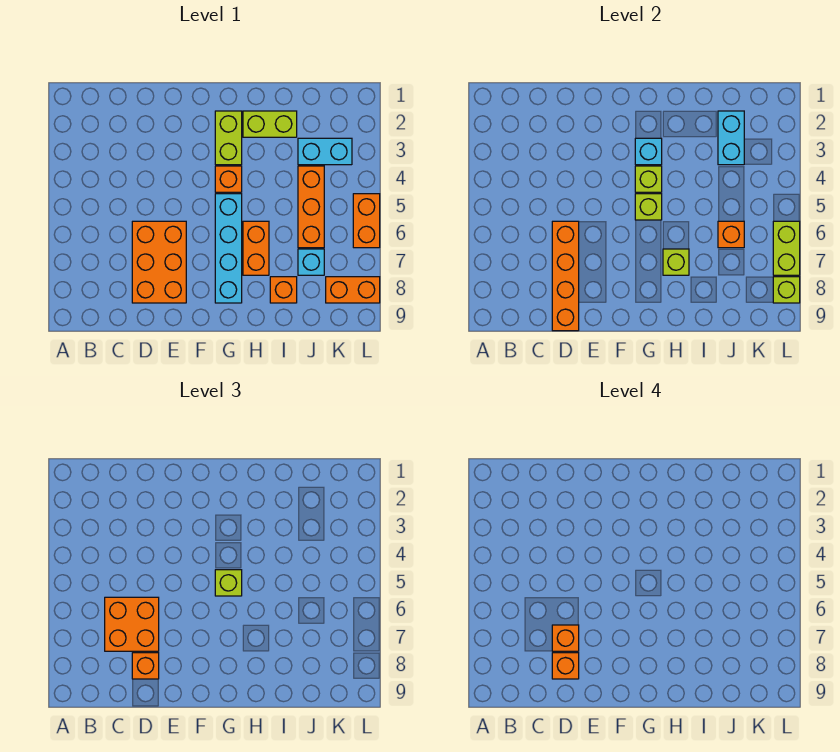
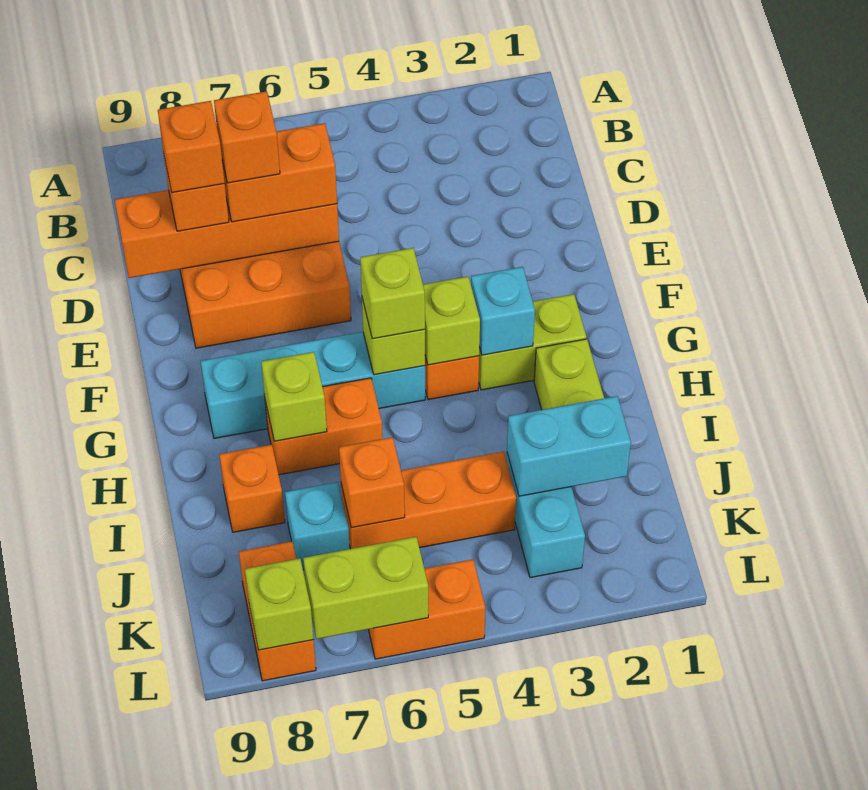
orange brick C6:D7 level 3 -> orange brick D6:D7 level 3

